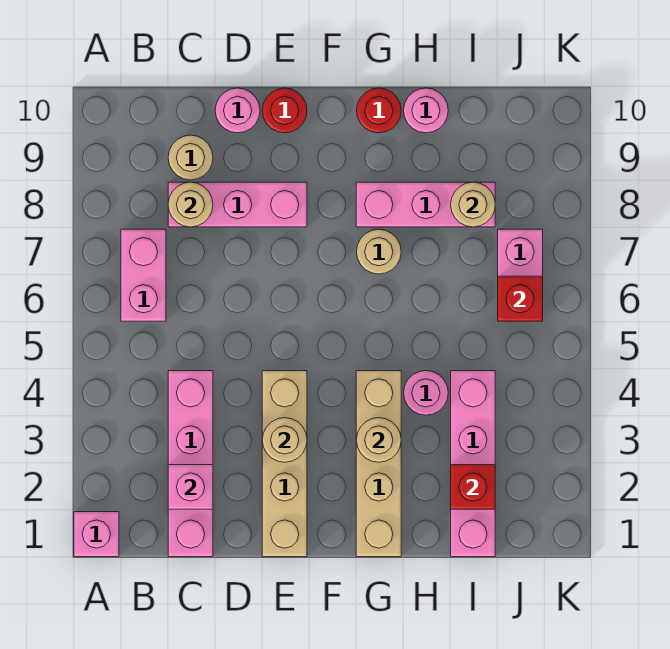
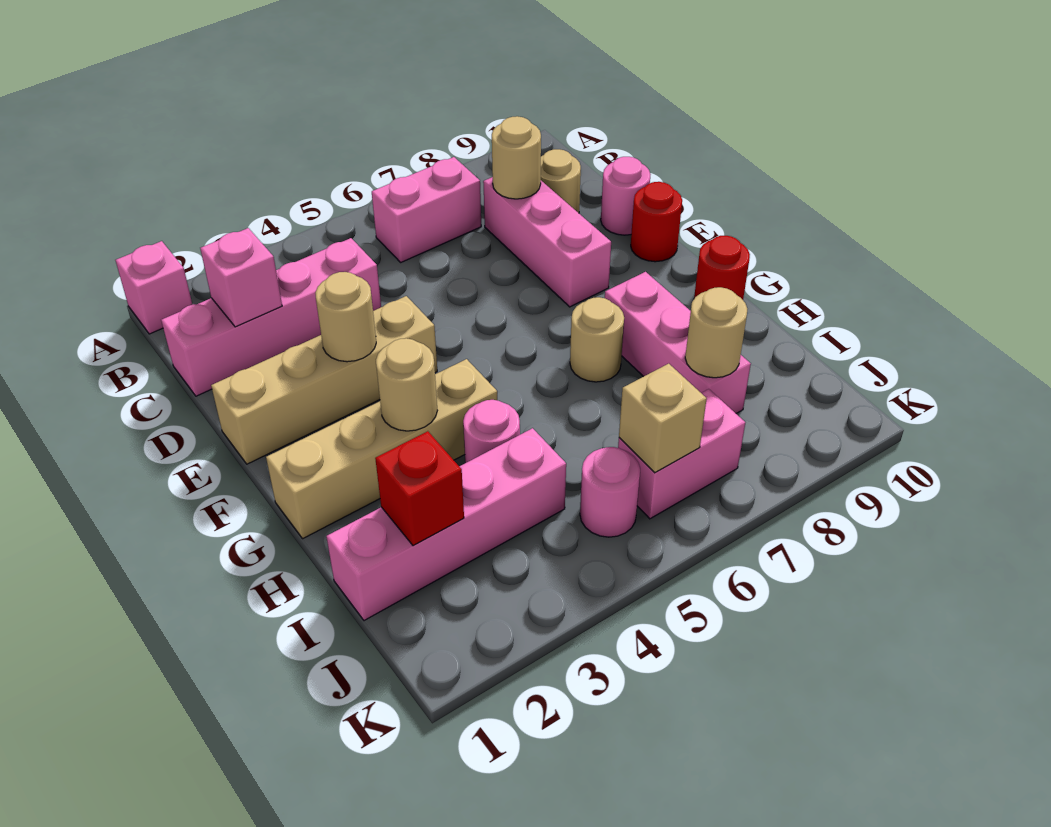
pink round brick H10 level 1 -> pink round brick J5 level 1
red brick J6 level 2 -> tan brick J6 level 2

